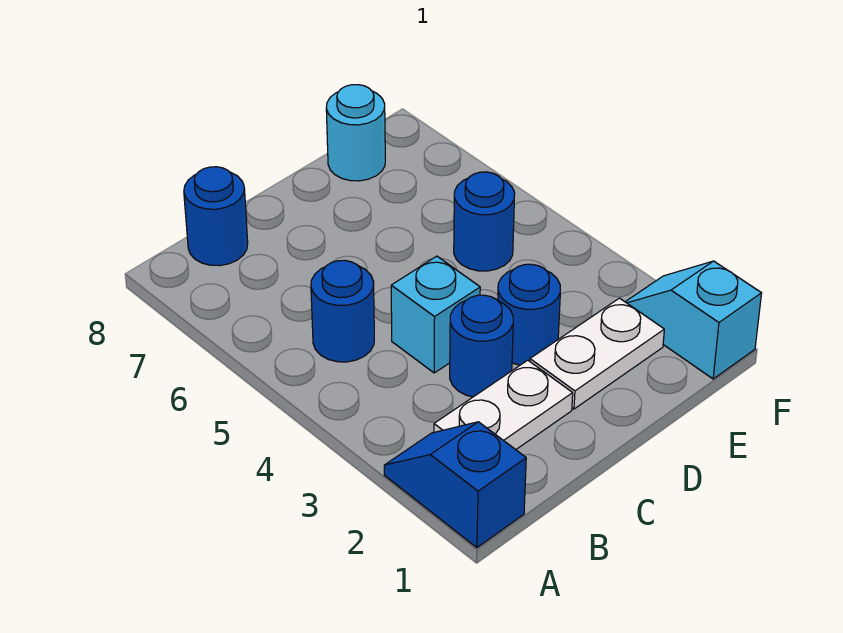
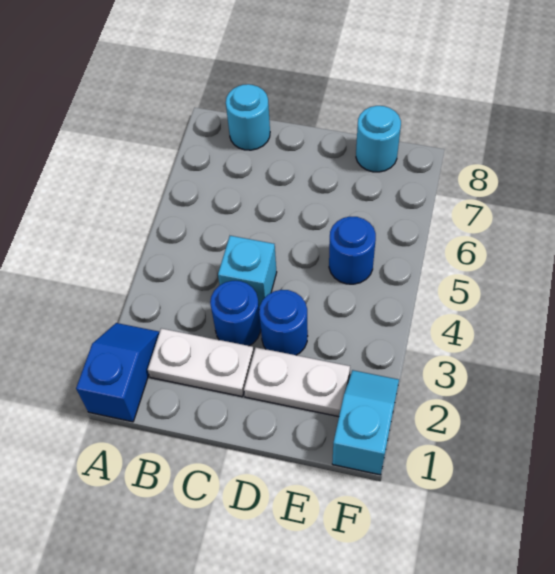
blue round brick B5 level 1 -> none
blue round brick B8 level 1 -> cyan round brick B8 level 1

